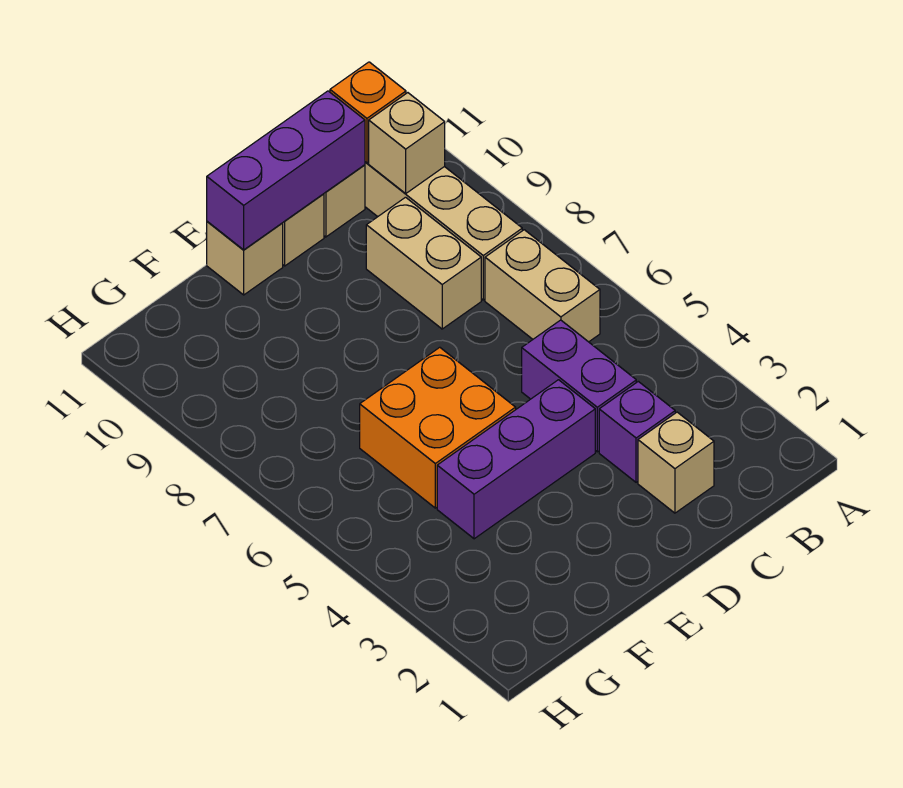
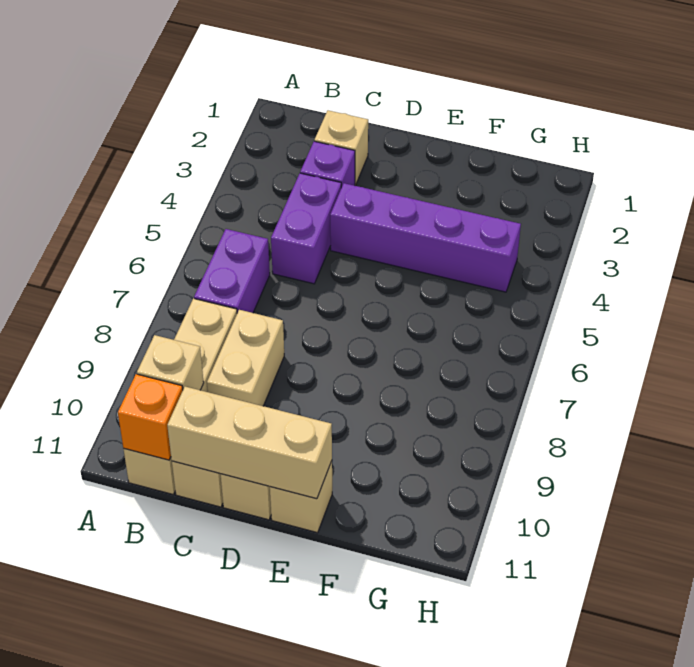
tan brick B6:B7 level 1 -> purple brick B6:B7 level 1
purple brick C11:E11 level 2 -> tan brick C11:E11 level 2
purple brick D4:F4 level 1 -> purple brick D4:G4 level 1
orange brick E5:F6 level 1 -> none

